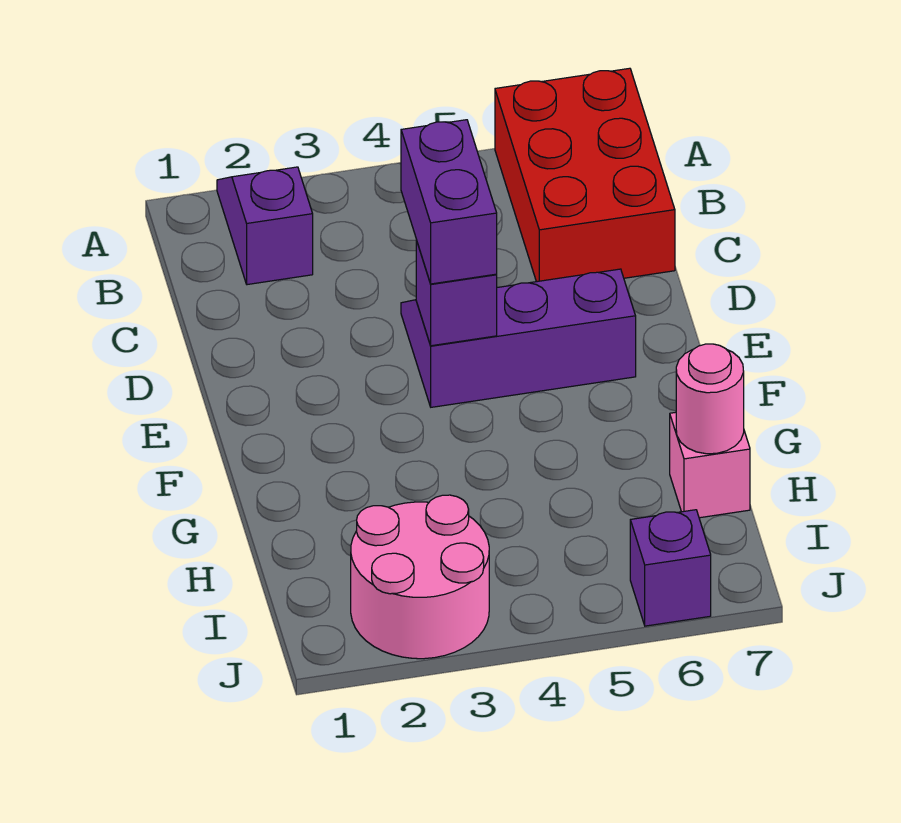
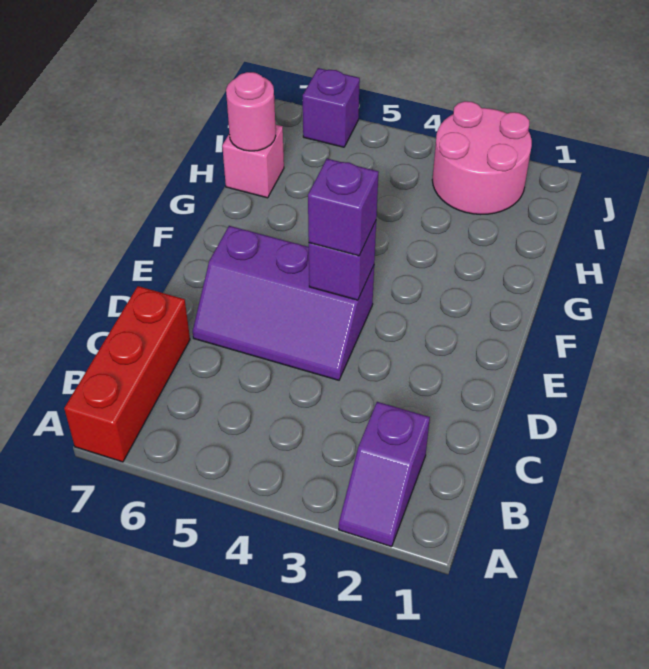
red brick A6:C7 level 1 -> red brick A7:C7 level 1
purple brick D4:E4 level 3 -> purple brick E4 level 3

